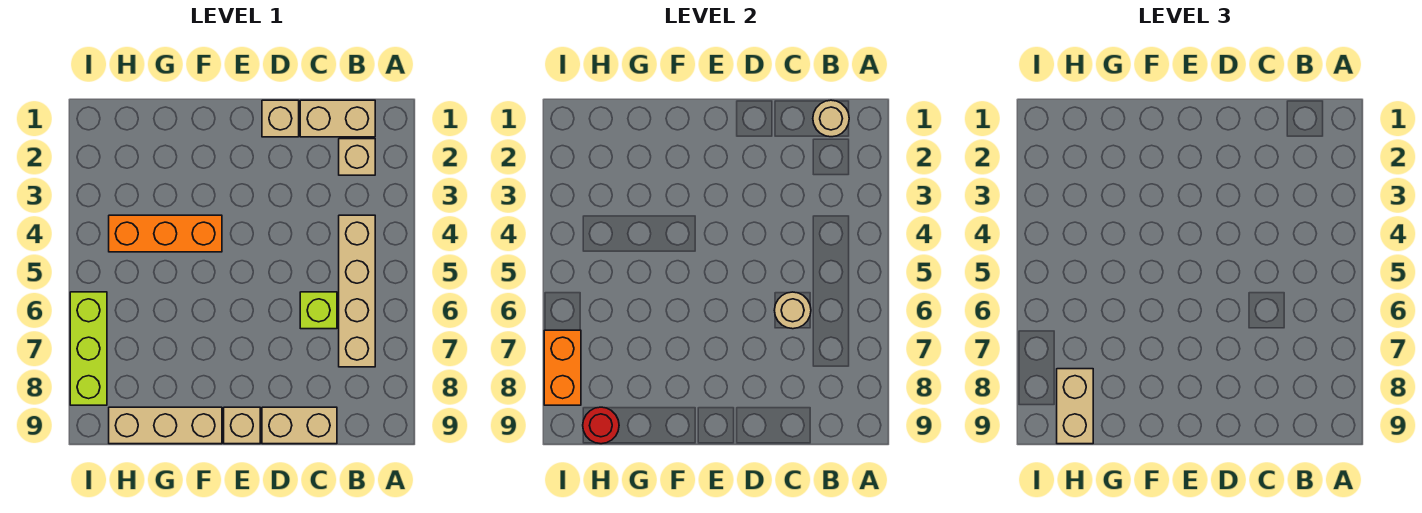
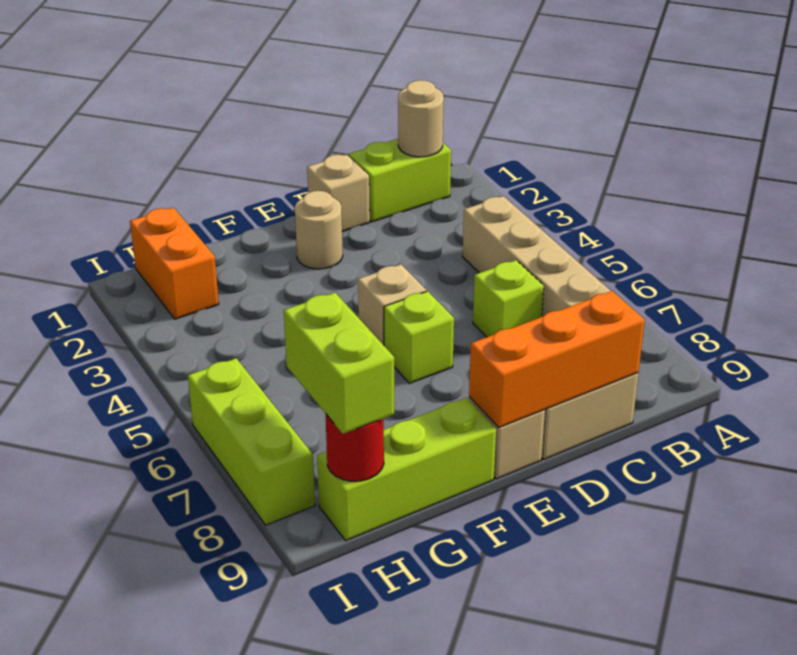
tan brick B1:C1 level 1 -> lime brick B1:C1 level 1
tan brick B2 level 1 -> tan brick E5 level 1
tan round brick C6 level 2 -> tan round brick E2 level 1
none -> lime brick E6 level 1
orange brick F4:H4 level 1 -> orange brick C9:E9 level 2
tan brick F9:H9 level 1 -> lime brick F9:H9 level 1
tan brick H8:H9 level 3 -> lime brick H8:H9 level 3
orange brick I7:I8 level 2 -> orange brick H1:H2 level 1

